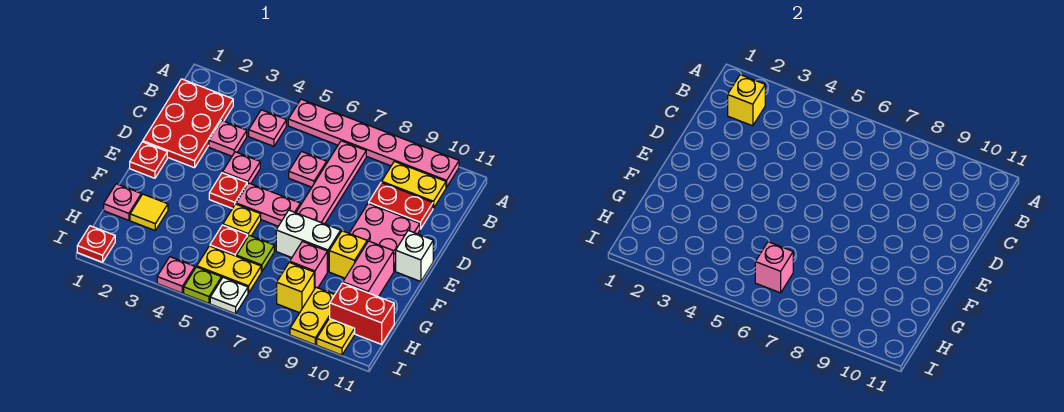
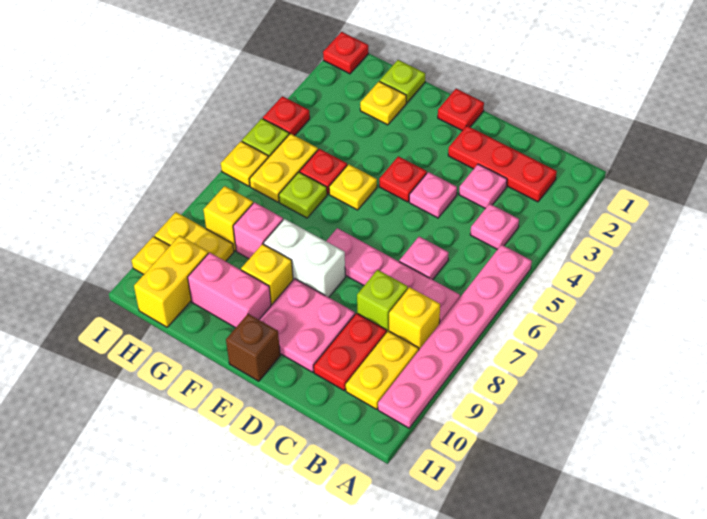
red plate B1:D2 level 1 -> red plate B2:D2 level 1
yellow brick B2 level 2 -> yellow brick B8 level 1
none -> lime brick C8 level 1
pink plate E5:E6 level 1 -> none
white brick E11 level 1 -> brown brick E11 level 1
white brick F7:F8 level 1 -> white brick E8:F8 level 1
pink plate G1 level 1 -> lime plate G1 level 1
yellow tile G2 level 1 -> yellow plate G2 level 1
pink brick H6 level 2 -> none
red brick H10:H11 level 1 -> yellow brick H10:H11 level 1
pink plate I4 level 1 -> red plate I4 level 1
white plate I6 level 1 -> yellow plate I6 level 1

